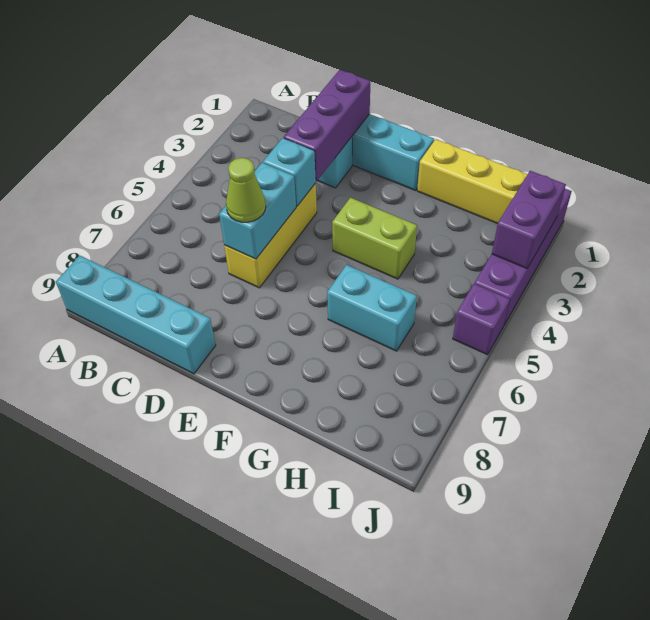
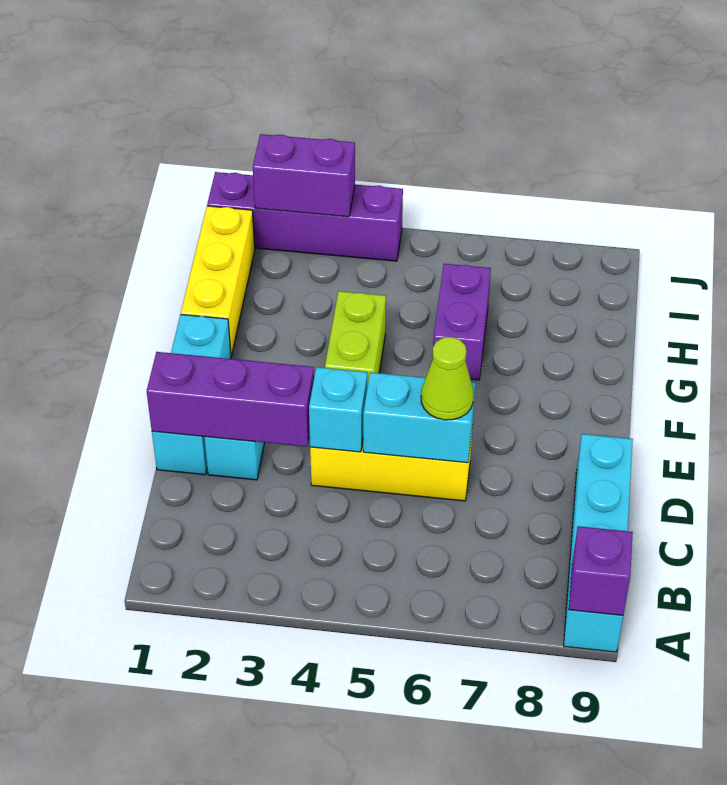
cyan brick G6:H6 level 1 -> purple brick G6:H6 level 1
purple brick J5 level 1 -> purple brick A9 level 2

